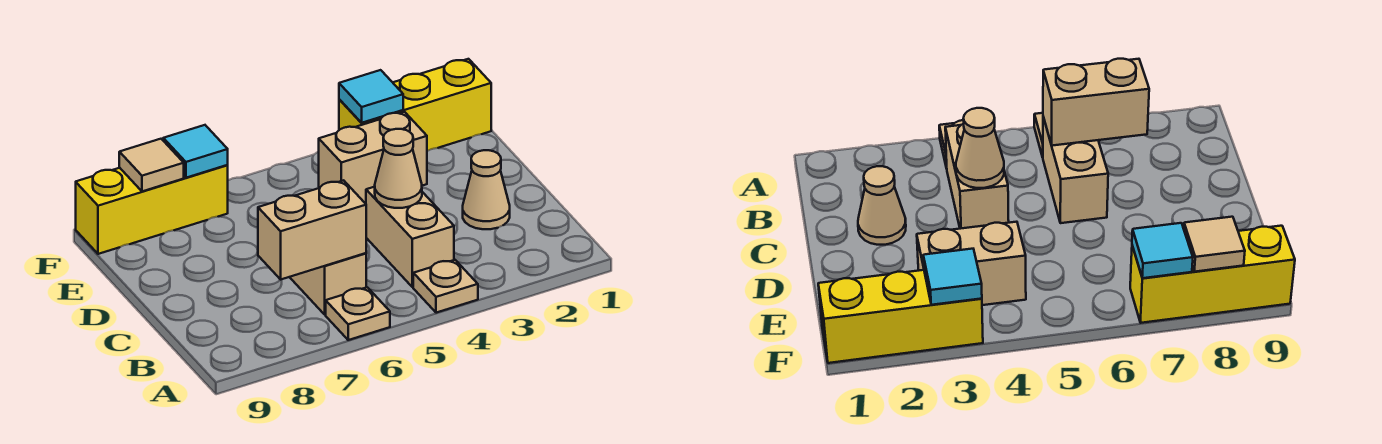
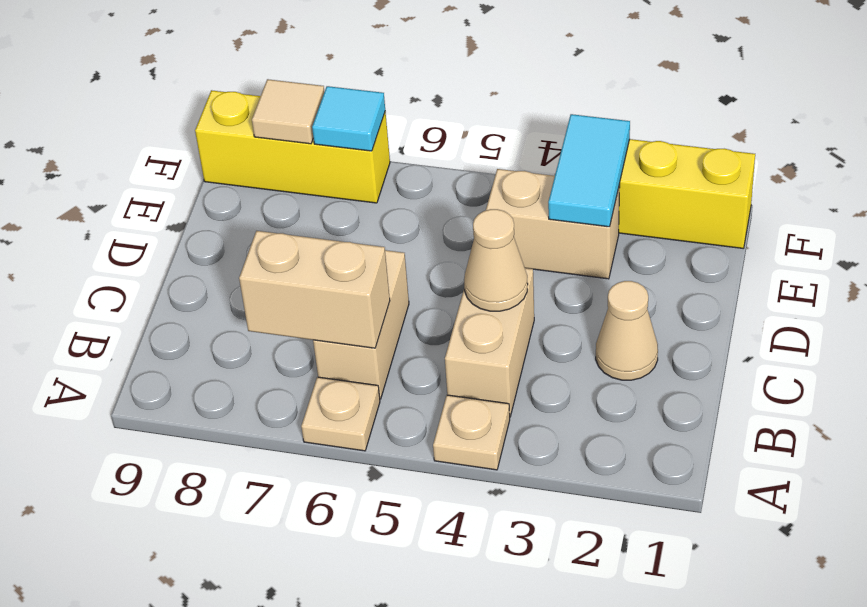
cyan tile F3 level 2 -> cyan tile E3:F3 level 2

